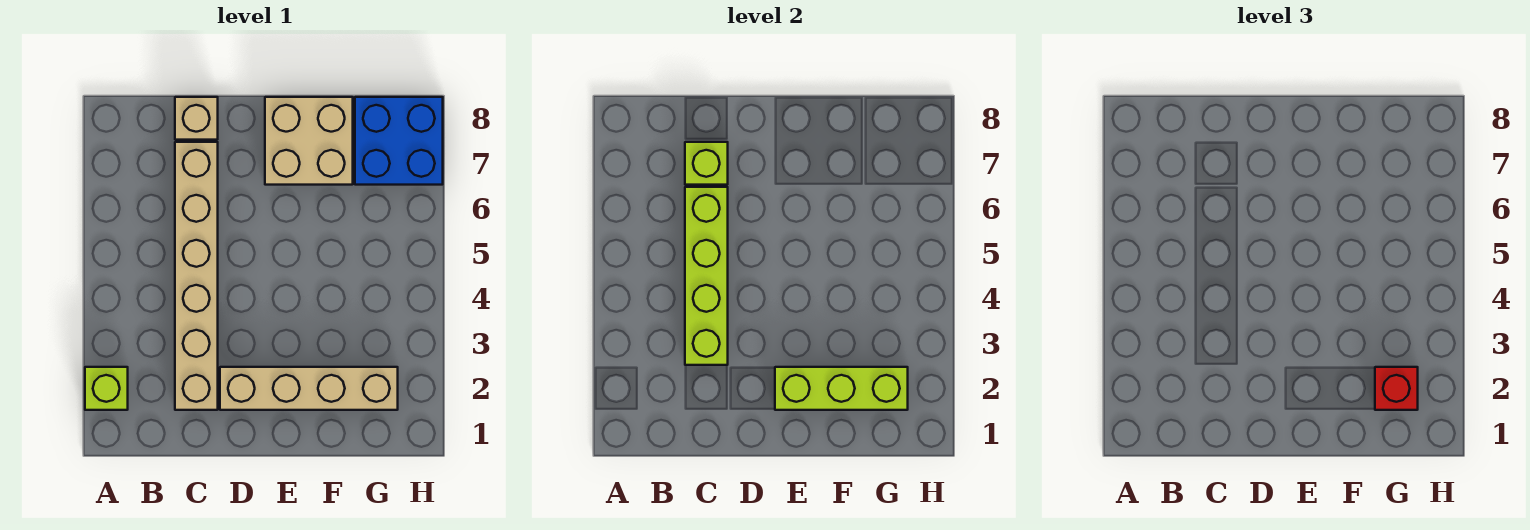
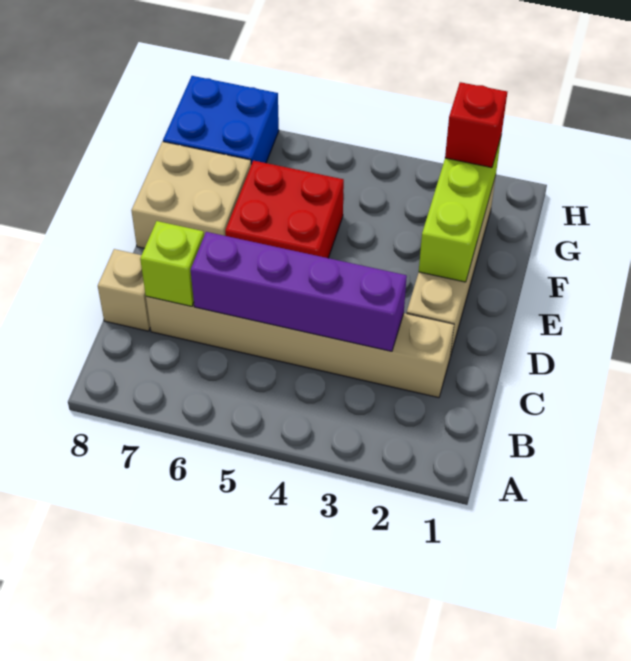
lime brick A2 level 1 -> none
lime brick C3:C6 level 2 -> purple brick C3:C6 level 2
none -> red brick E5:F6 level 1

